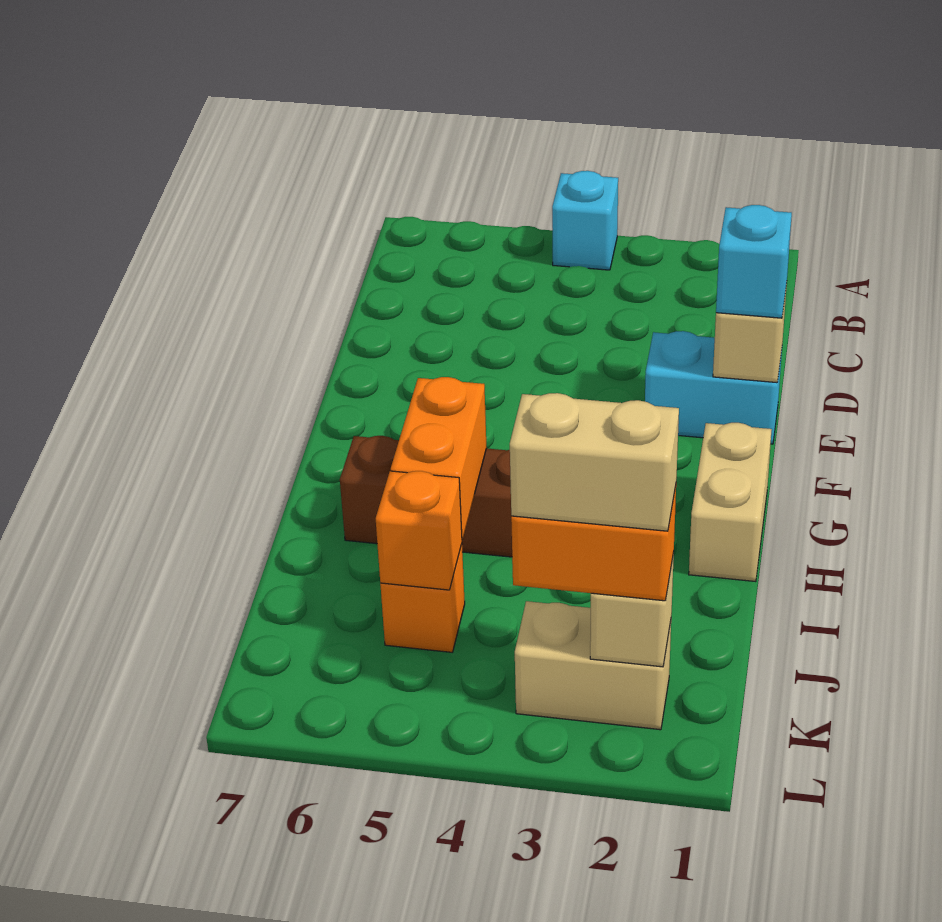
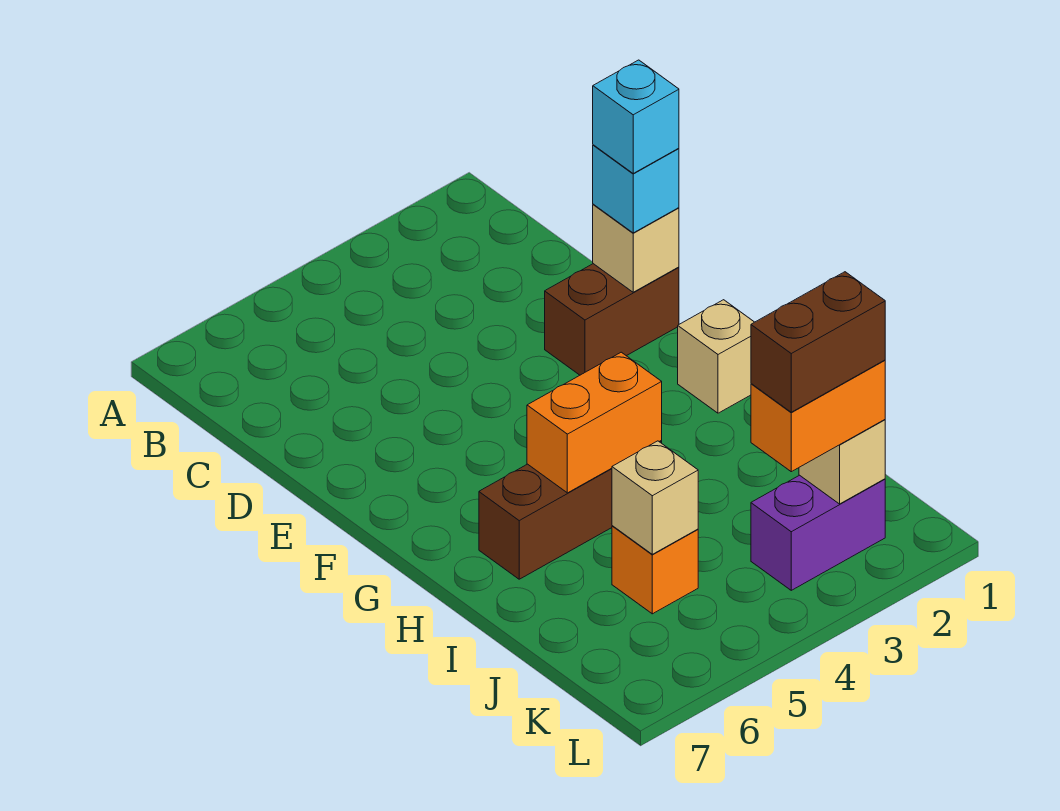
cyan brick A4 level 1 -> cyan brick E1 level 4
cyan brick E1:E2 level 1 -> brown brick E1:E2 level 1
tan brick G1:H1 level 1 -> tan brick G1 level 1
orange brick H5:I5 level 2 -> orange brick H4:H5 level 2
orange brick J5 level 2 -> tan brick J5 level 2
tan brick K2:K3 level 1 -> purple brick K2:K3 level 1
tan brick K2:K3 level 4 -> brown brick K2:K3 level 4

